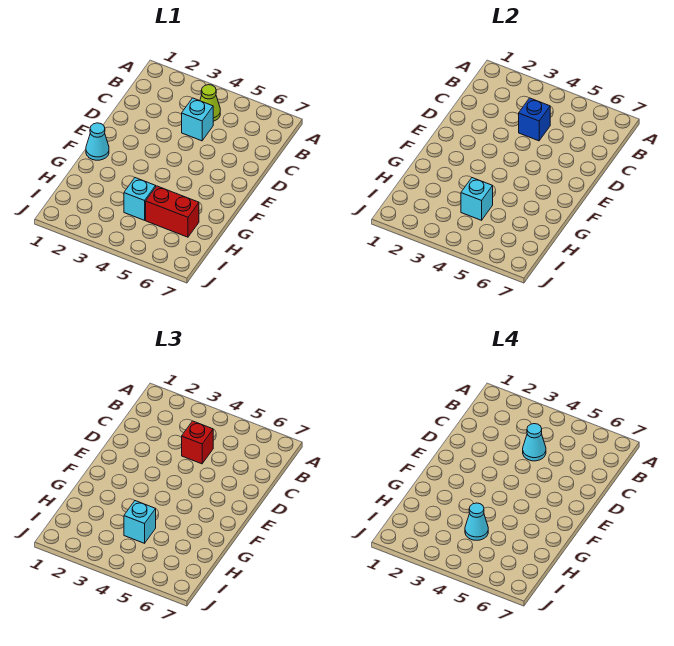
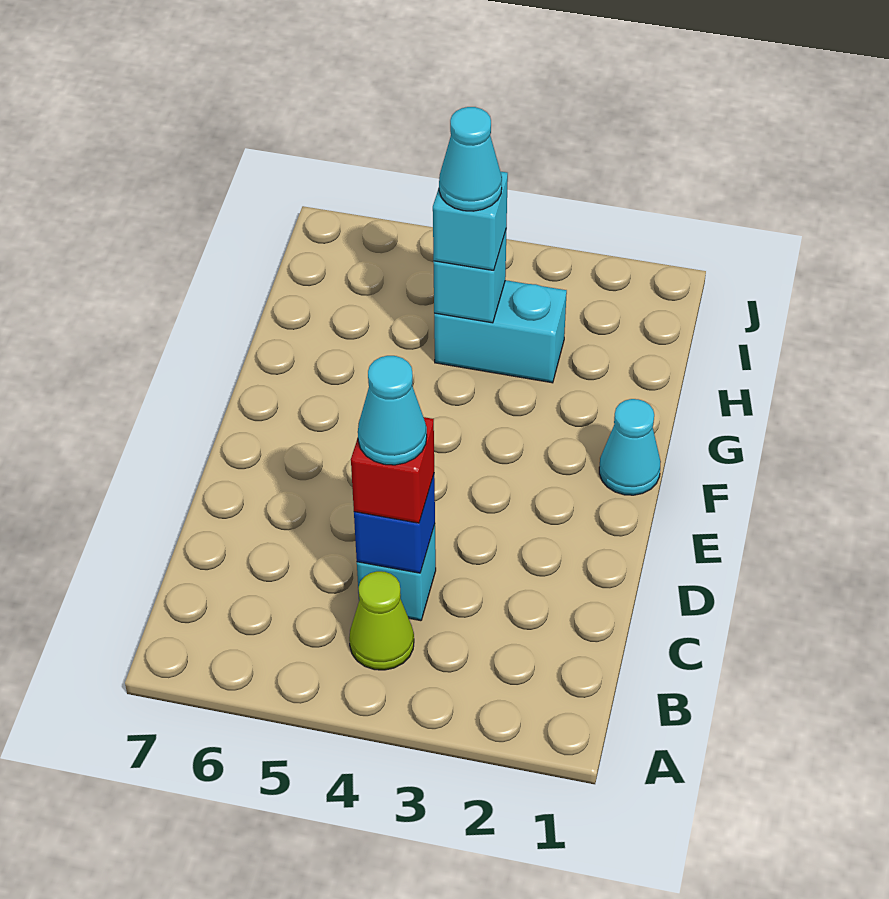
cyan brick H4 level 1 -> cyan brick H3:H4 level 1
red brick H5:H6 level 1 -> none

